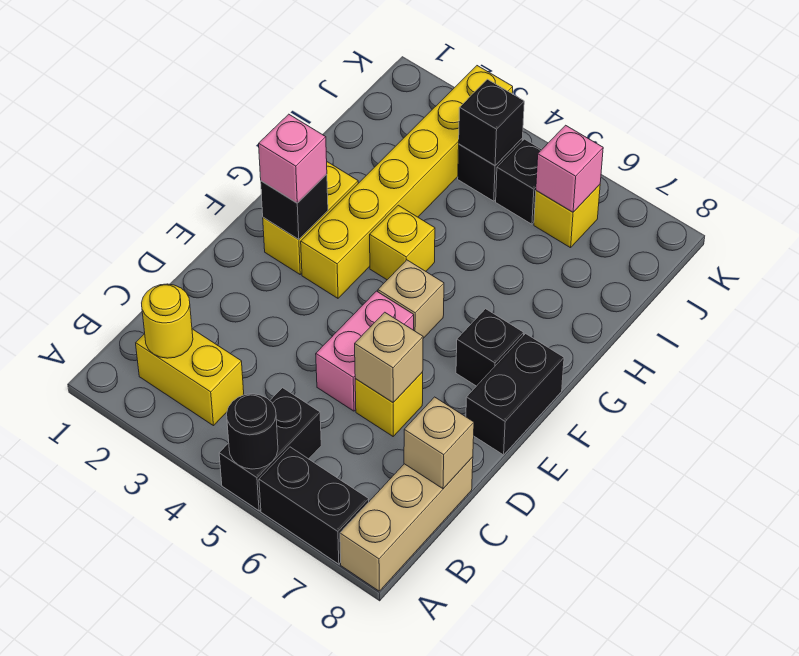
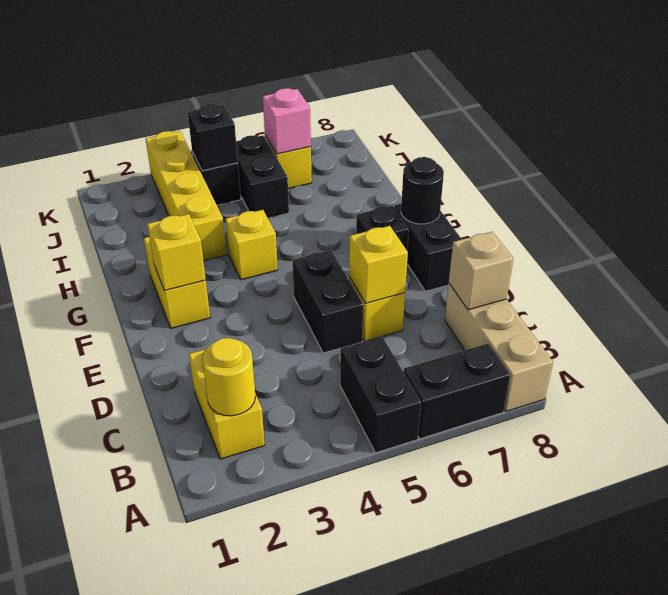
black round brick A5 level 2 -> black round brick F8 level 2
yellow brick B2:B3 level 1 -> yellow brick B2:C2 level 1
pink brick D5:E5 level 1 -> black brick D5:E5 level 1
tan brick D6 level 2 -> yellow brick D6 level 2
black brick F2 level 2 -> yellow brick F2 level 2
pink brick F2 level 3 -> none
yellow brick F3:K3 level 1 -> yellow brick H3:K3 level 1
tan brick F5 level 1 -> none
black brick J5 level 1 -> black brick I5:J5 level 1

